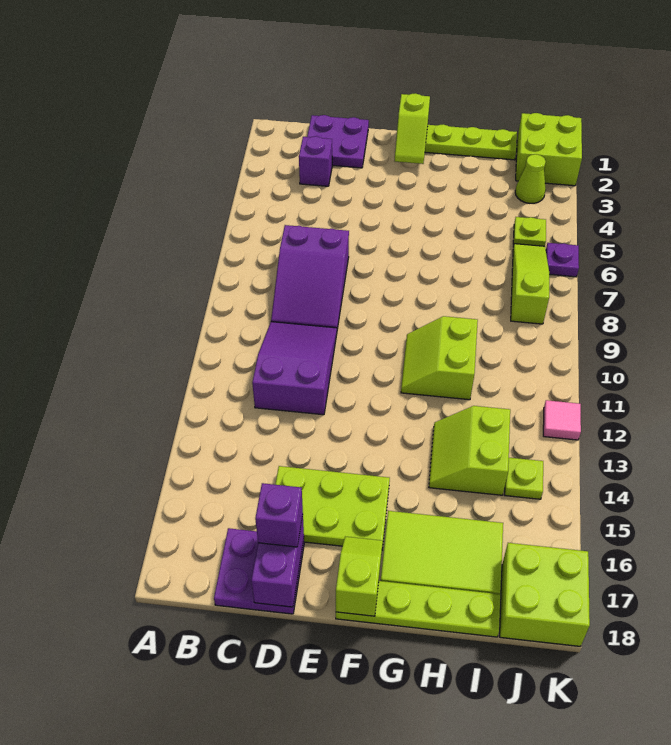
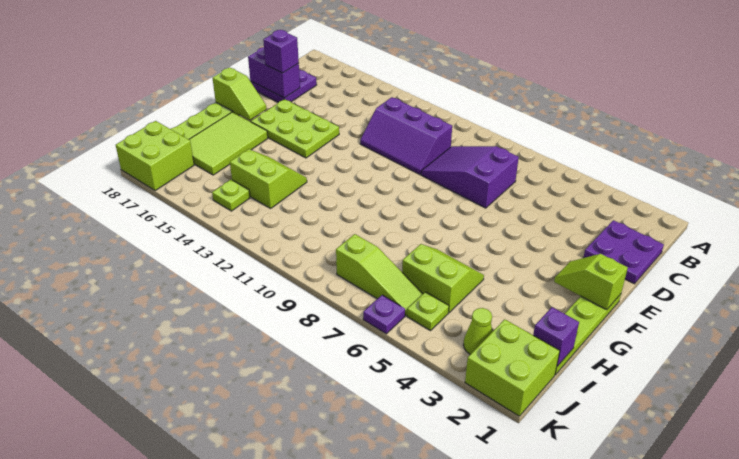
purple brick C3 level 1 -> purple brick I1 level 2
purple slope C10:D12 level 1 top 12 -> purple slope C10:D12 level 1 top C
lime plate D15:F16 level 1 -> lime plate E14:F16 level 1
lime slope G10:H11 level 1 top H -> lime slope H5:I6 level 1 top I
pink tile K12 level 1 -> none

